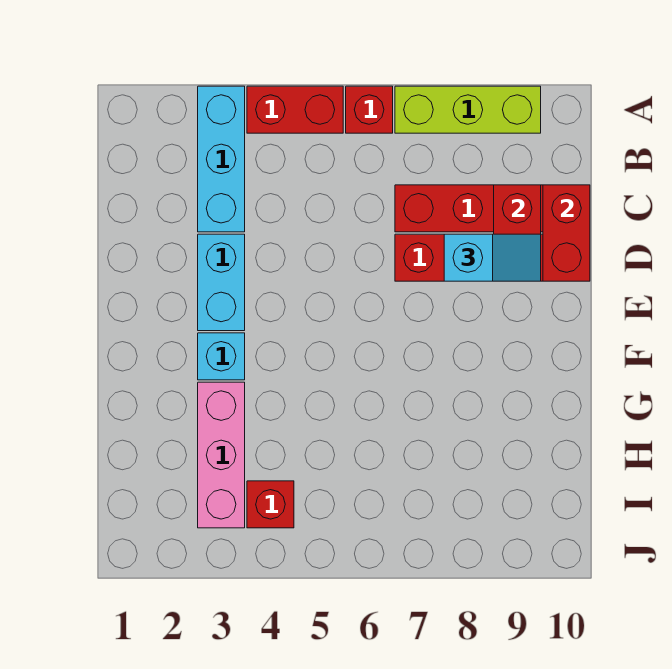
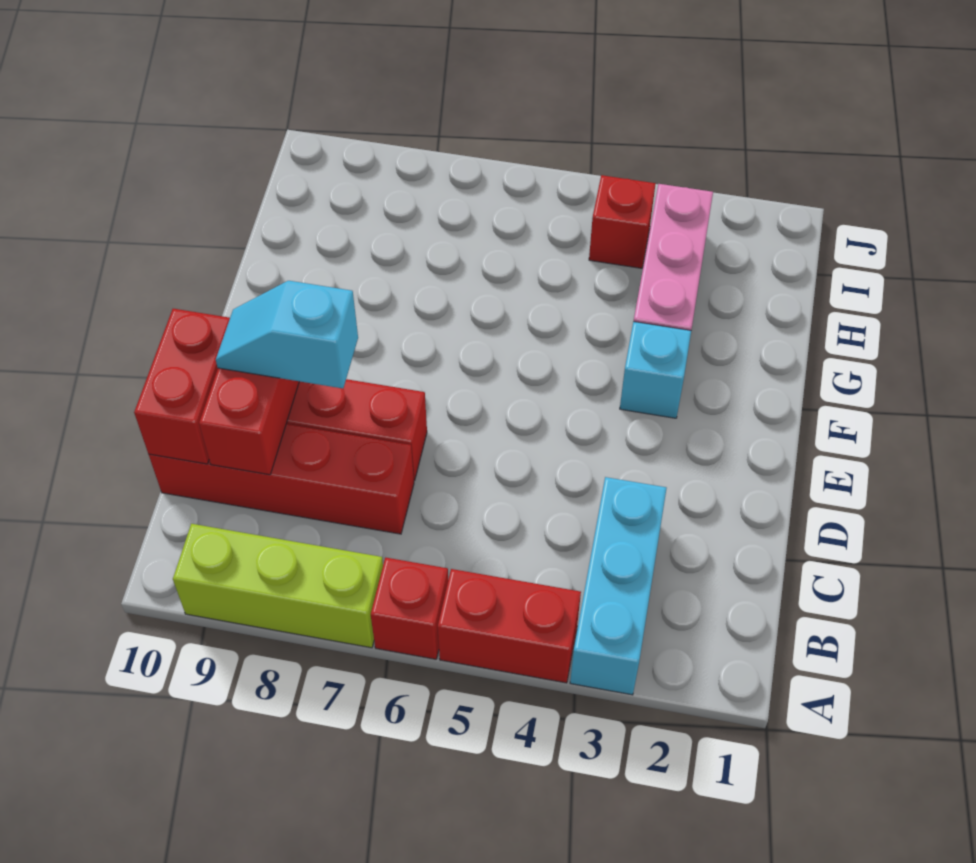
cyan brick D3:E3 level 1 -> none

